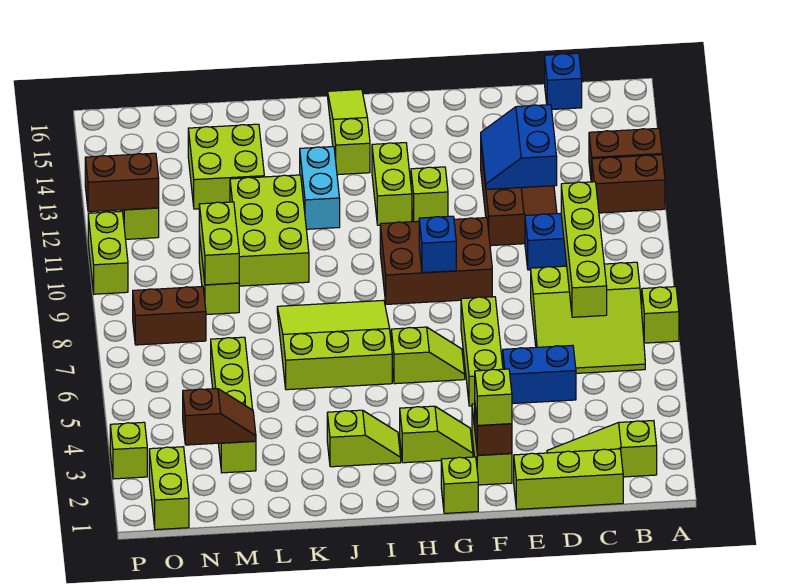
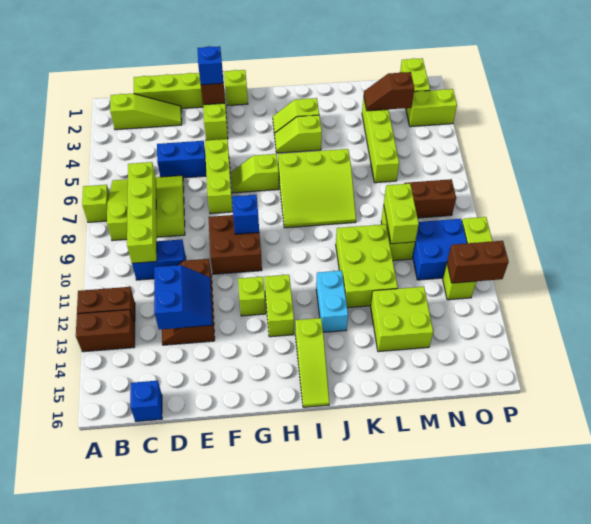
lime brick F2 level 3 -> blue brick F2 level 3
brown brick F9:H10 level 1 -> brown brick F9:G10 level 1
lime slope G3:H3 level 1 top H -> lime slope I4:J4 level 1 top J
none -> blue brick N10:O11 level 1
lime brick P3 level 1 -> lime brick O3:P3 level 1

